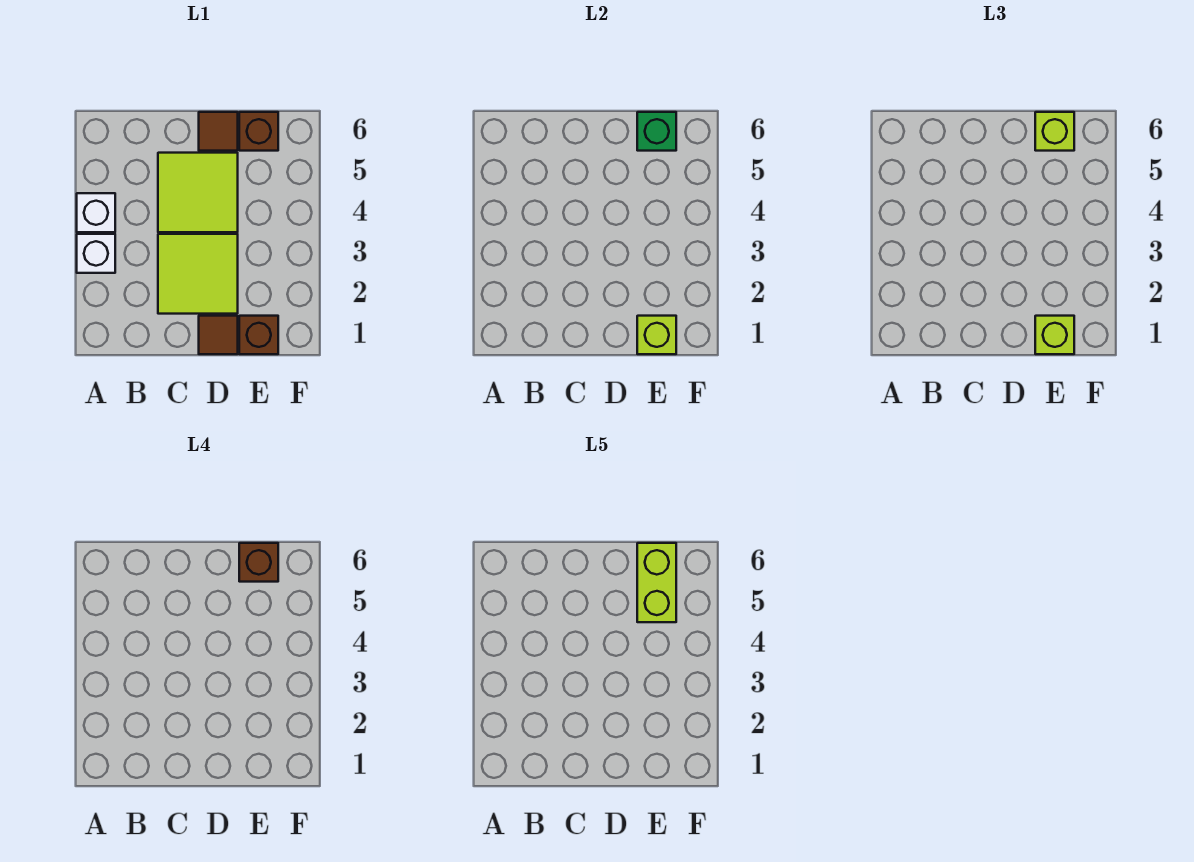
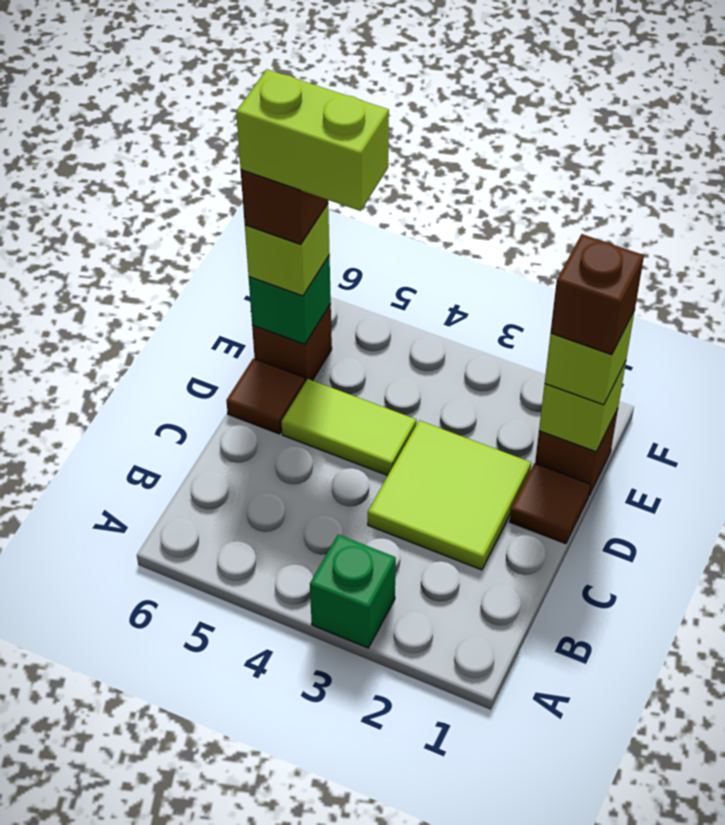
white brick A3 level 1 -> green brick A3 level 1
white brick A4 level 1 -> none
lime tile C4:D5 level 1 -> lime tile D4:D5 level 1
none -> brown brick E1 level 4

